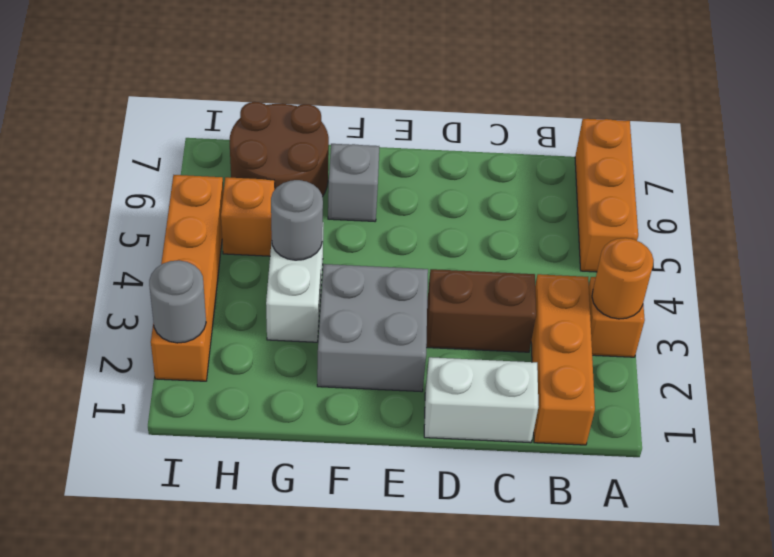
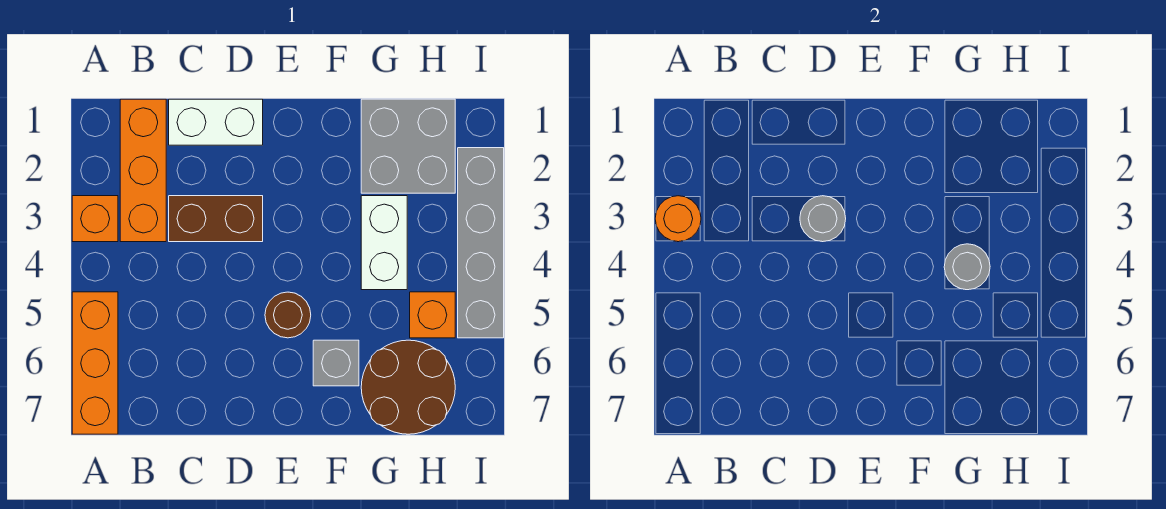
grey brick E2:F3 level 1 -> grey brick G1:H2 level 1
none -> brown round brick E5 level 1
orange brick I2:I5 level 1 -> grey brick I2:I5 level 1
grey round brick I2 level 2 -> grey round brick D3 level 2

